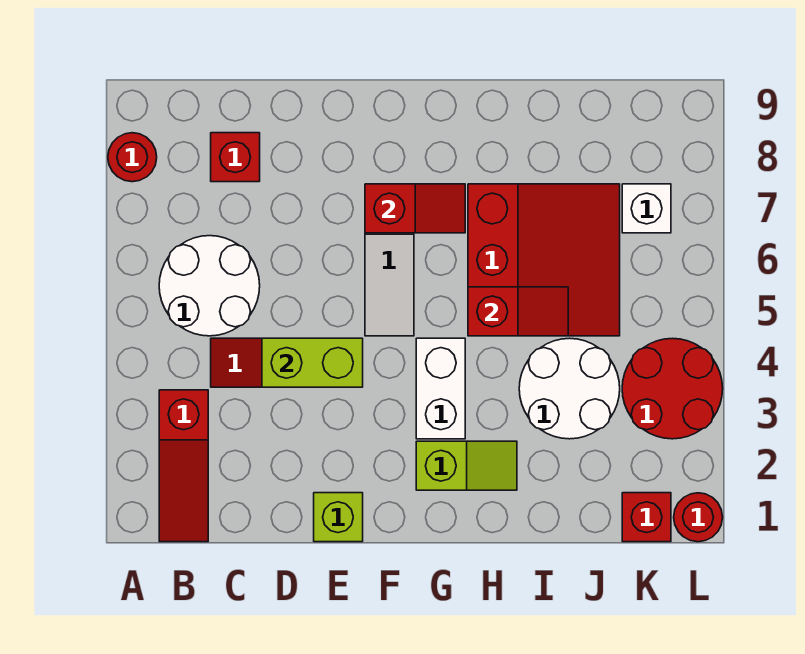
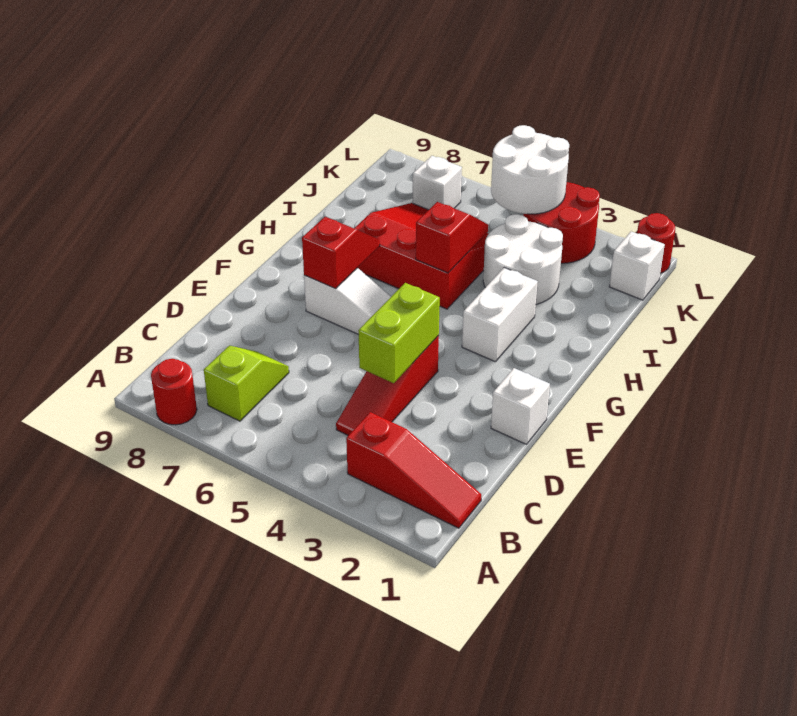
white round brick B5:C6 level 1 -> white round brick K4:L5 level 2
red brick C8 level 1 -> none
lime brick E1 level 1 -> white brick E1 level 1
lime slope G2:H2 level 1 top G -> lime slope B7:C7 level 1 top B
white brick G3:G4 level 1 -> white brick G3:H3 level 1
red brick K1 level 1 -> white brick K1 level 1

